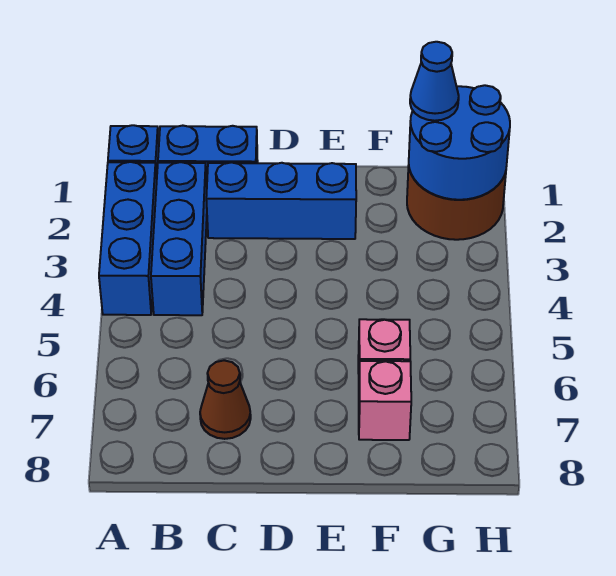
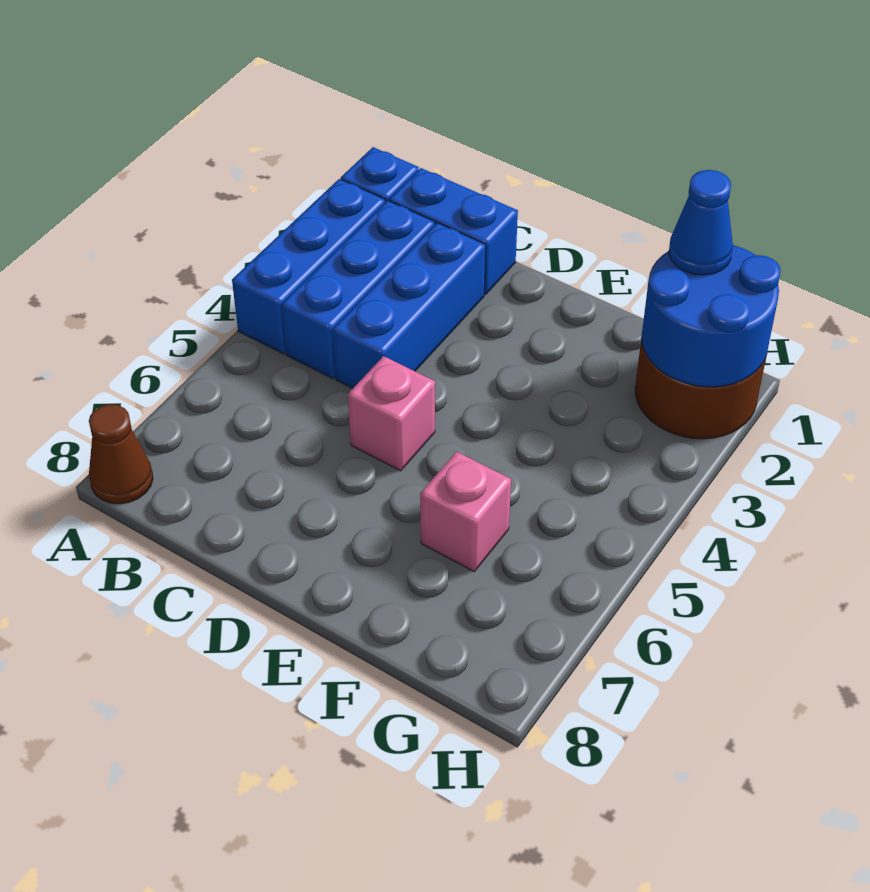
blue brick C2:E2 level 1 -> blue brick C2:C4 level 1
brown cone C7 level 1 -> brown cone A8 level 1
pink brick F7 level 1 -> pink brick D5 level 1

